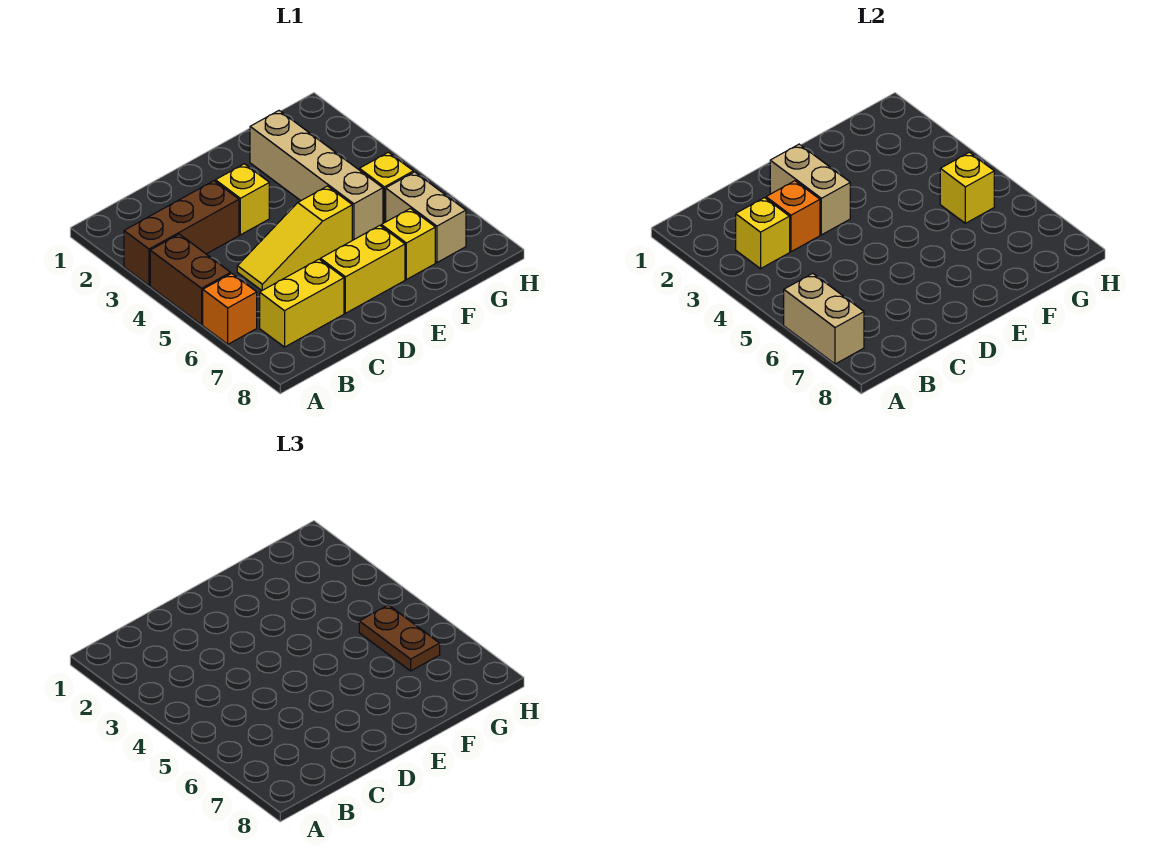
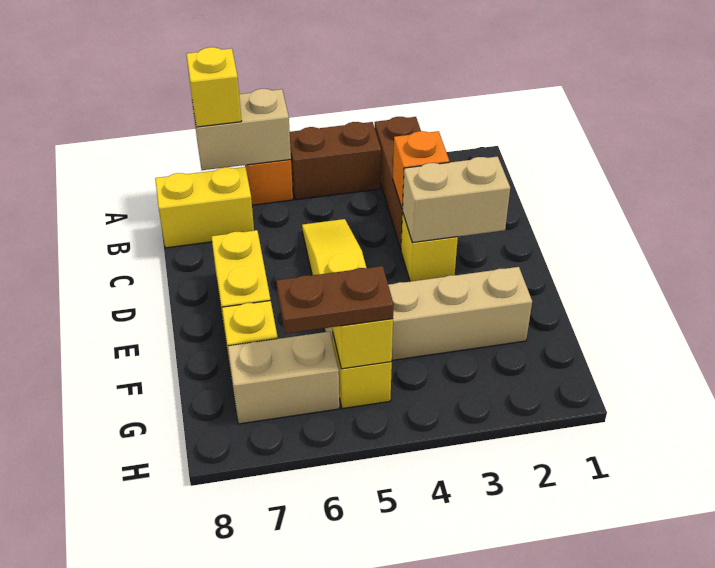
yellow brick B3 level 2 -> yellow brick A7 level 3
yellow brick B7:C7 level 1 -> yellow brick B7:B8 level 1

